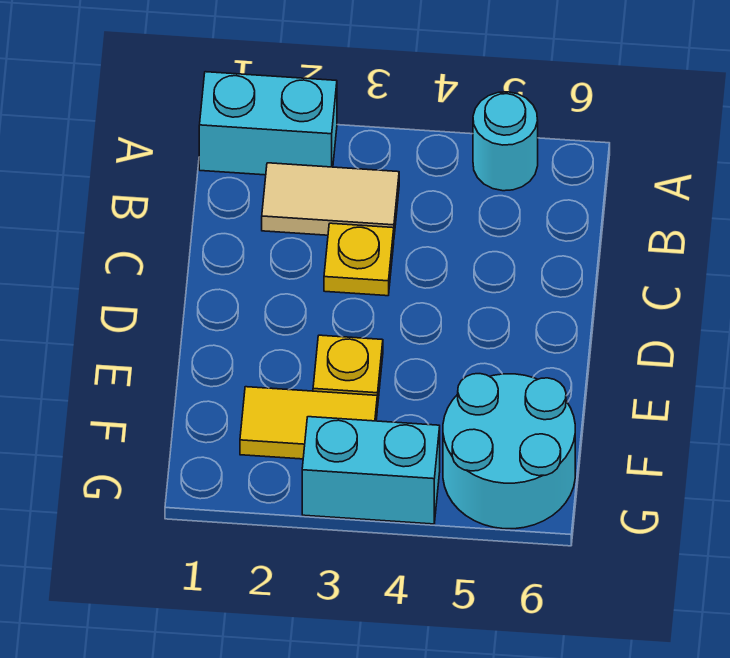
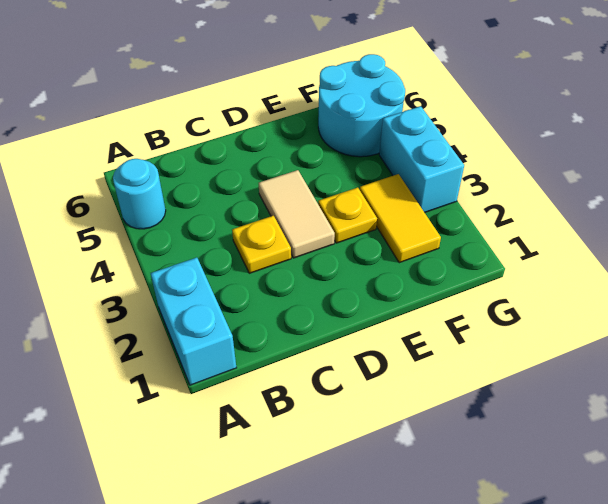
tan tile B2:B3 level 1 -> tan tile D3:D4 level 1

